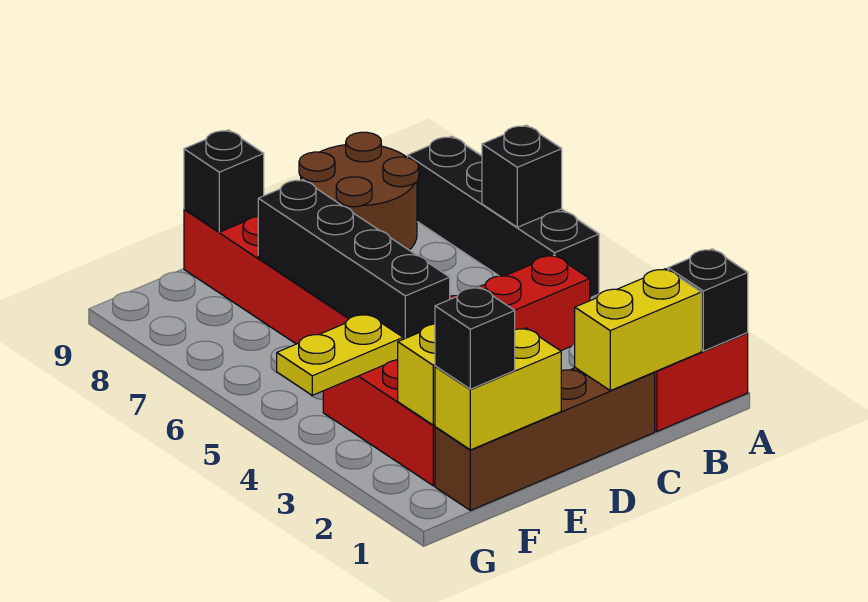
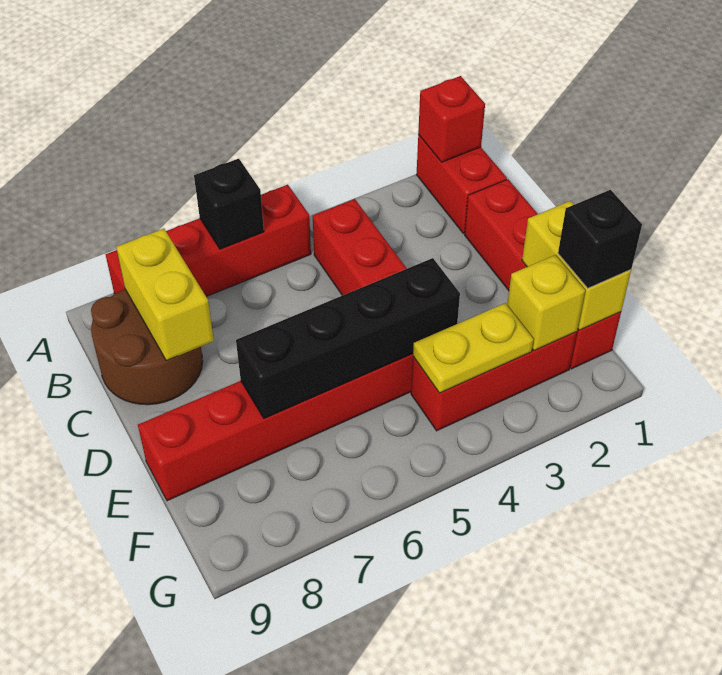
black brick A1 level 2 -> red brick A1 level 2
black brick A5:A8 level 1 -> red brick A5:A8 level 1
yellow brick B1:C1 level 2 -> yellow brick B8:C8 level 2
brown brick C1:F1 level 1 -> red brick C1:F1 level 1
black brick E9 level 2 -> none
yellow plate F4:G4 level 2 -> yellow plate F3:F4 level 2

